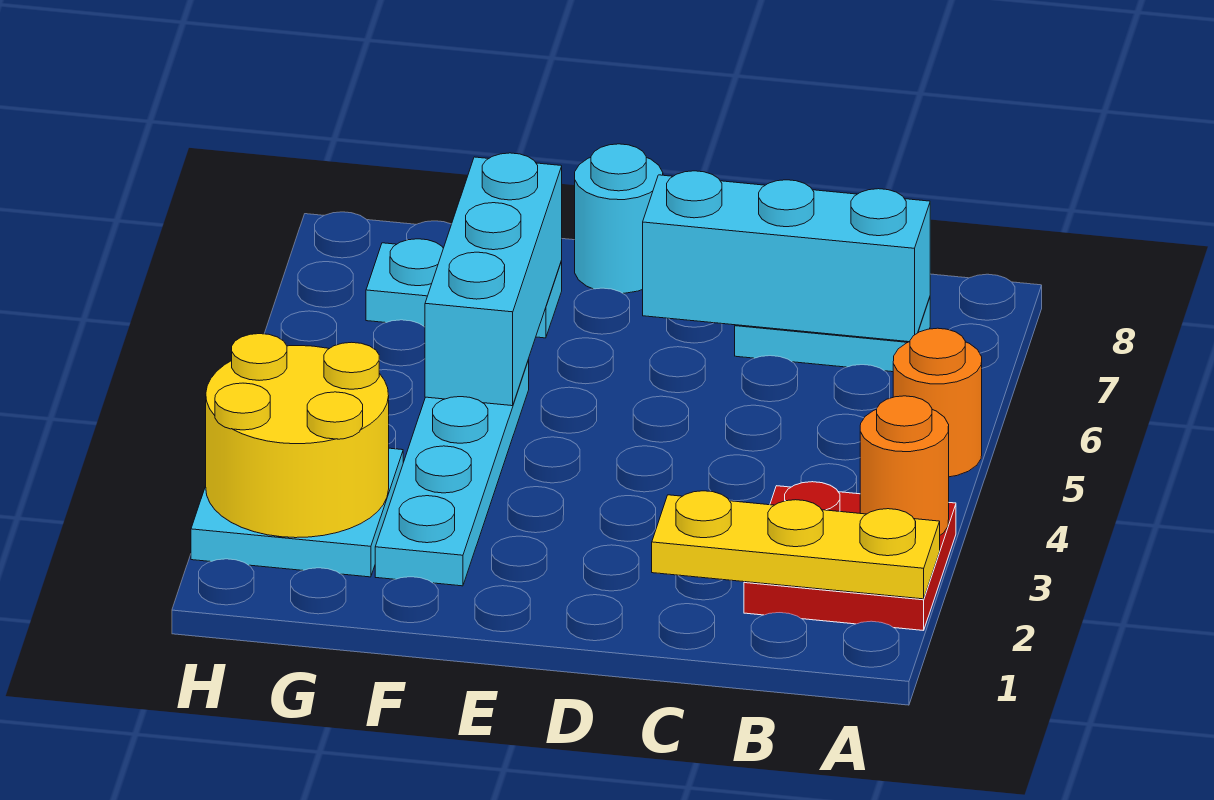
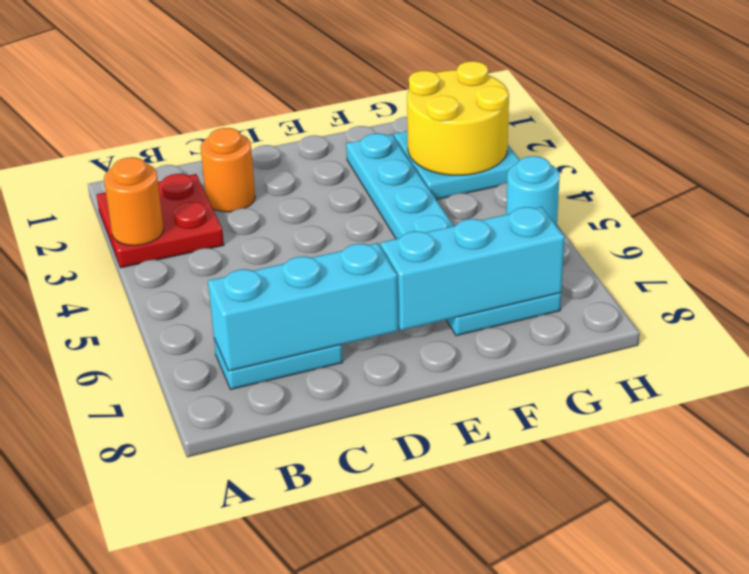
yellow plate A2:C2 level 2 -> none
orange round brick A5 level 1 -> orange round brick C2 level 1
cyan round brick E8 level 1 -> cyan round brick H5 level 1
cyan brick F5:F7 level 2 -> cyan brick E7:G7 level 2

